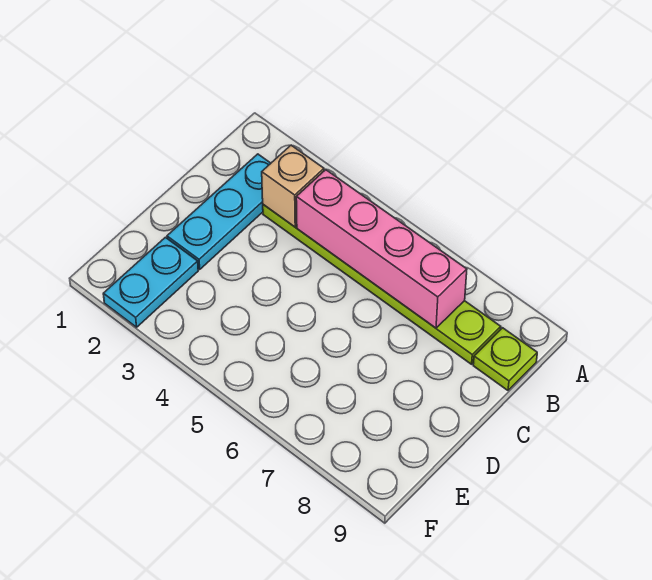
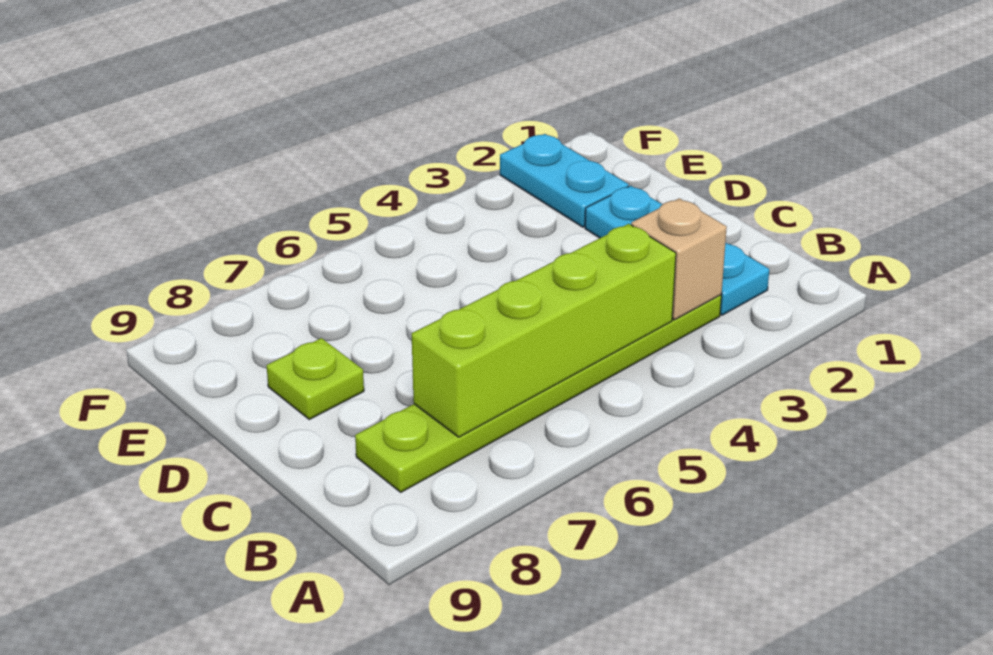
pink brick B4:B7 level 2 -> lime brick B4:B7 level 2
lime plate B9 level 1 -> lime plate D8 level 1

